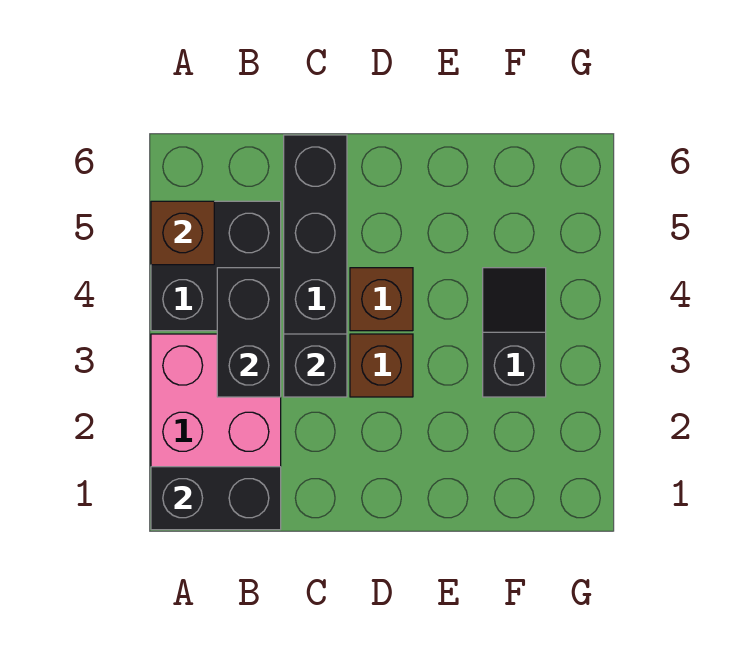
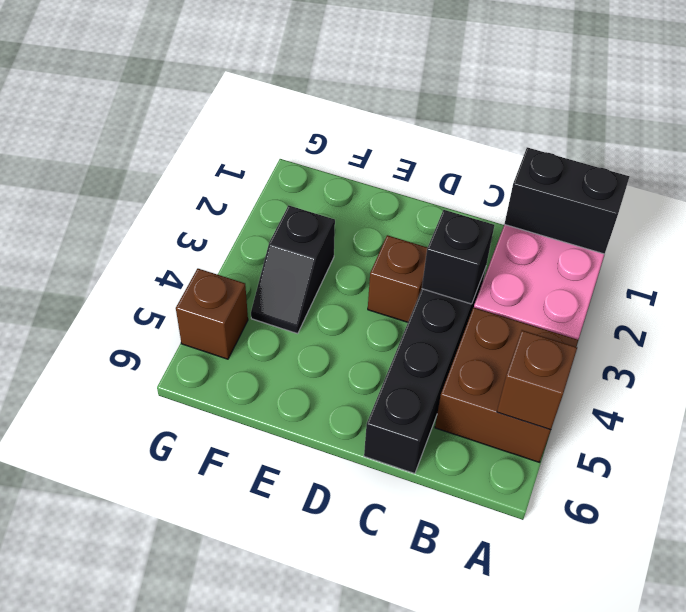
black brick A4:B5 level 1 -> brown brick A4:B5 level 1
black brick B3:B4 level 2 -> none
brown brick D4 level 1 -> brown brick G5 level 1

